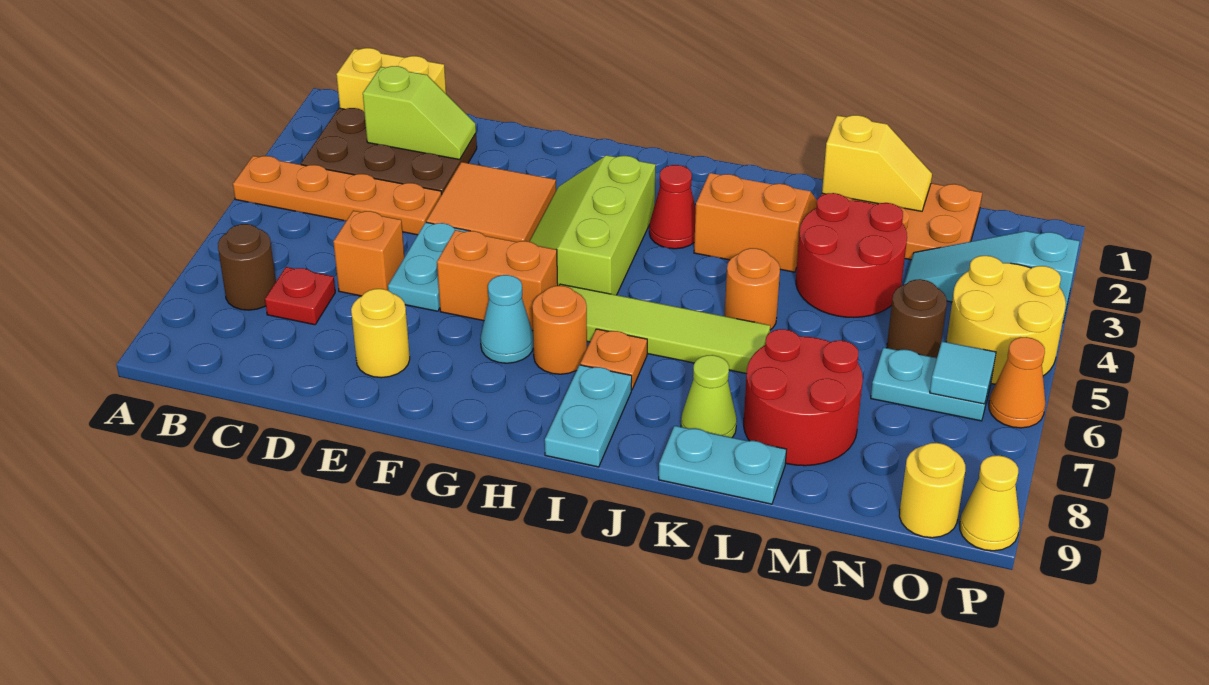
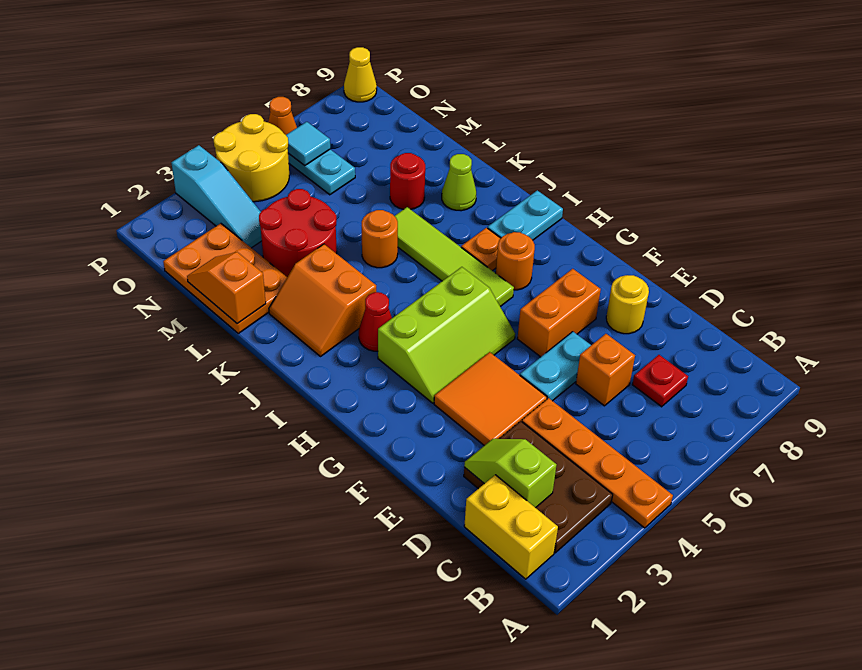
brown round brick B7 level 1 -> none
orange brick F6:G6 level 1 -> orange brick F6:F7 level 1
cyan cone G7 level 1 -> none
cyan plate K9:L9 level 1 -> none
yellow slope L1:M1 level 2 top L -> orange slope L1:M1 level 2 top L
red round brick L7:M8 level 1 -> red round brick L7 level 1
brown round brick N5 level 1 -> none
yellow round brick O9 level 1 -> none

